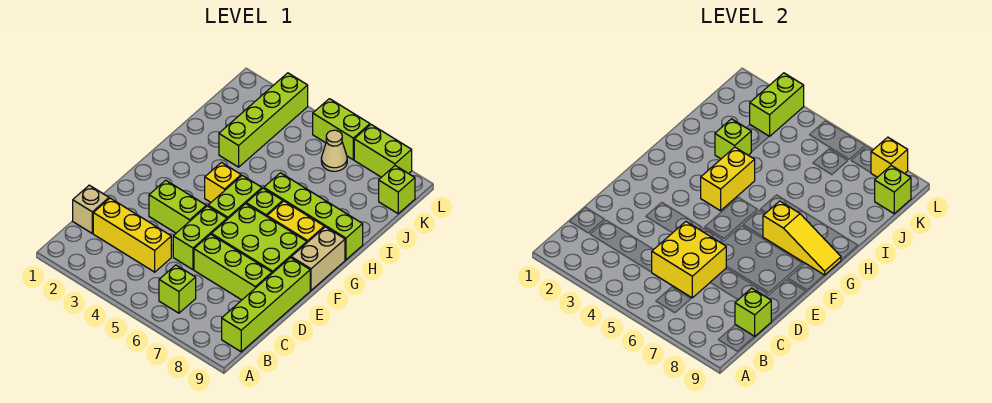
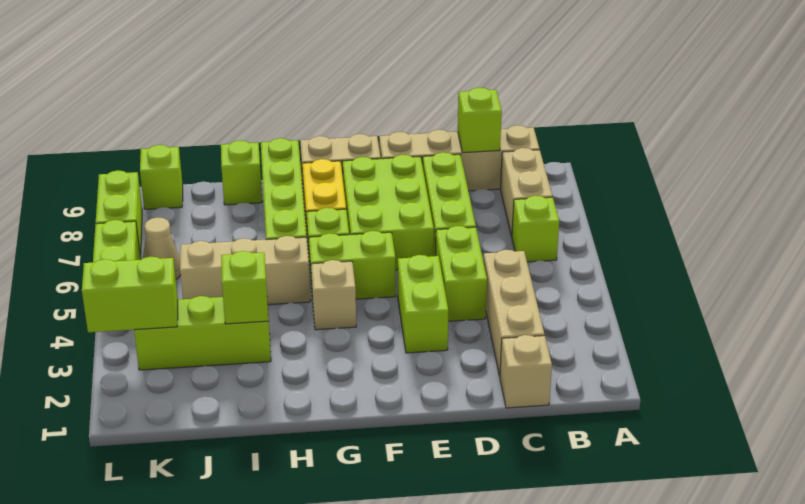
none -> tan brick B7:B8 level 1
lime brick B9:E9 level 1 -> tan brick B9:E9 level 1
yellow brick C2:C4 level 1 -> tan brick C2:C4 level 1
yellow brick C5:D6 level 2 -> none
lime brick D5:E5 level 1 -> lime brick D4:D5 level 1
yellow brick G4 level 1 -> tan brick G4 level 1
yellow brick G4:H4 level 2 -> none
yellow slope G7:G9 level 2 top 7 -> none
none -> tan brick H5:J5 level 1
lime brick I3:L3 level 1 -> lime brick I3:K3 level 1
lime brick K9 level 2 -> lime brick I9 level 1
yellow brick L8 level 2 -> none

